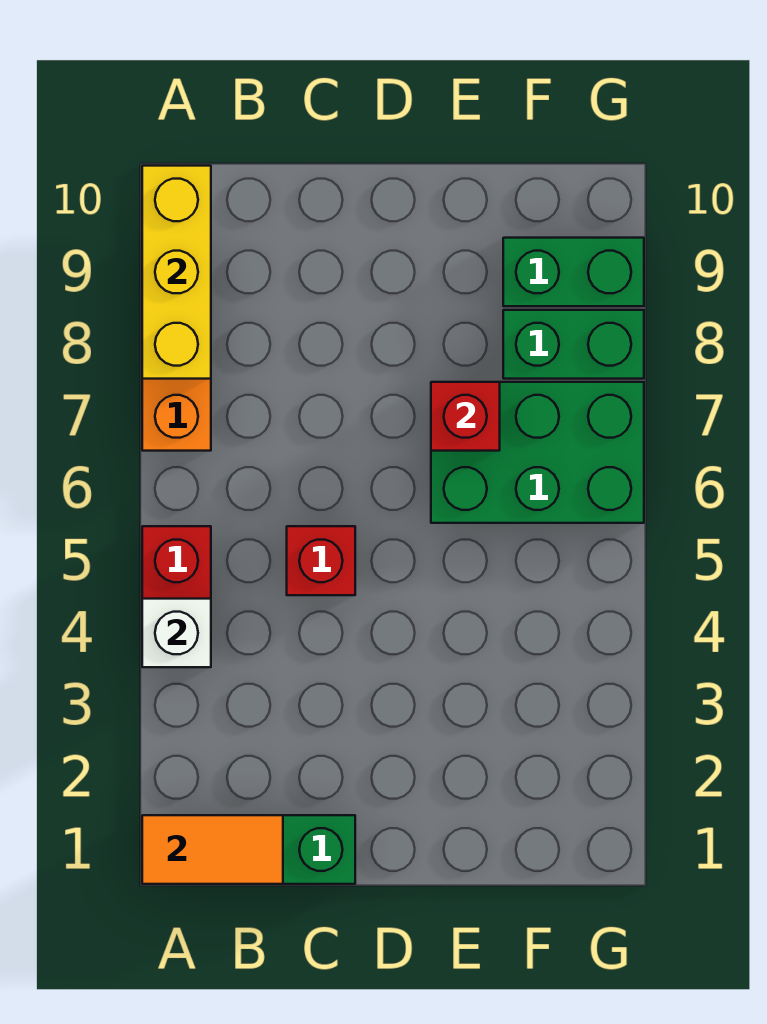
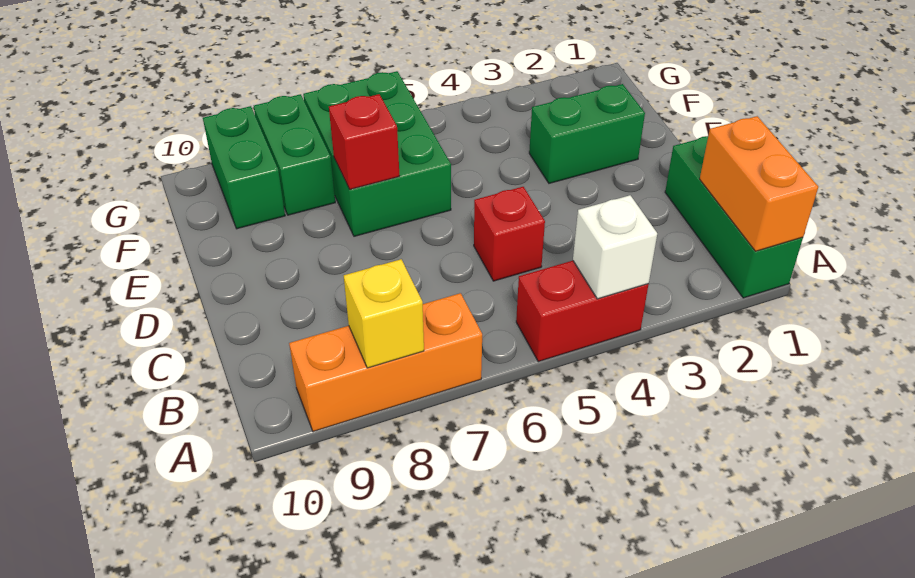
orange tile A1:B1 level 2 -> orange brick A1:B1 level 2
yellow brick A8:A10 level 2 -> yellow brick A8 level 2
none -> green brick E2:E3 level 1

